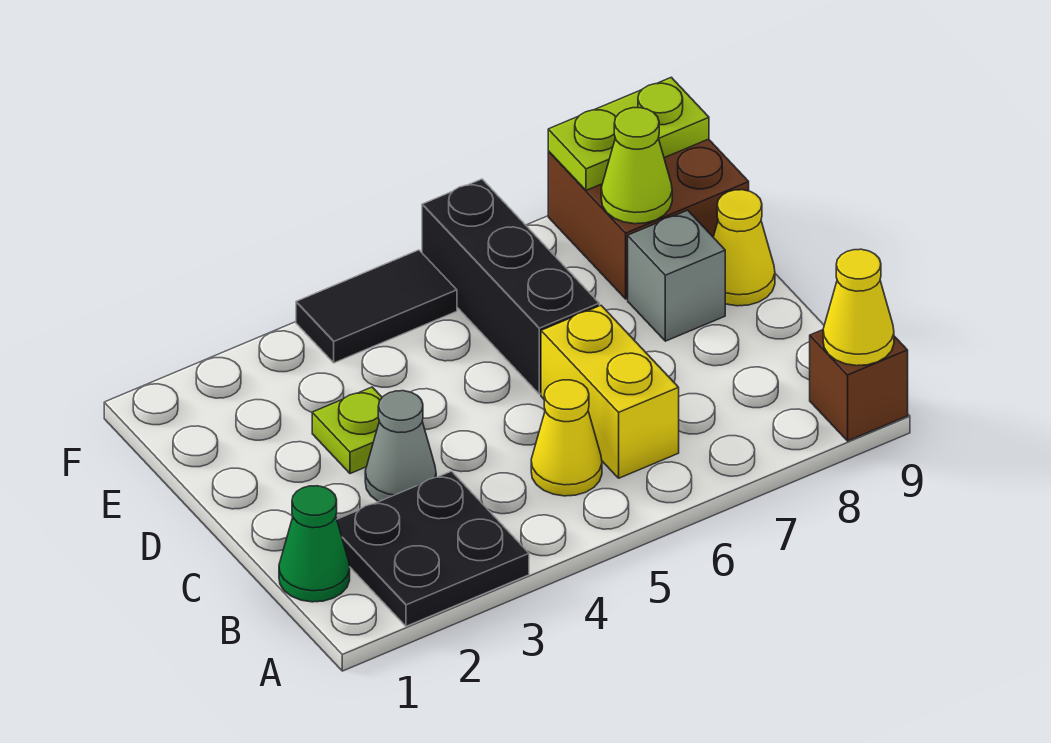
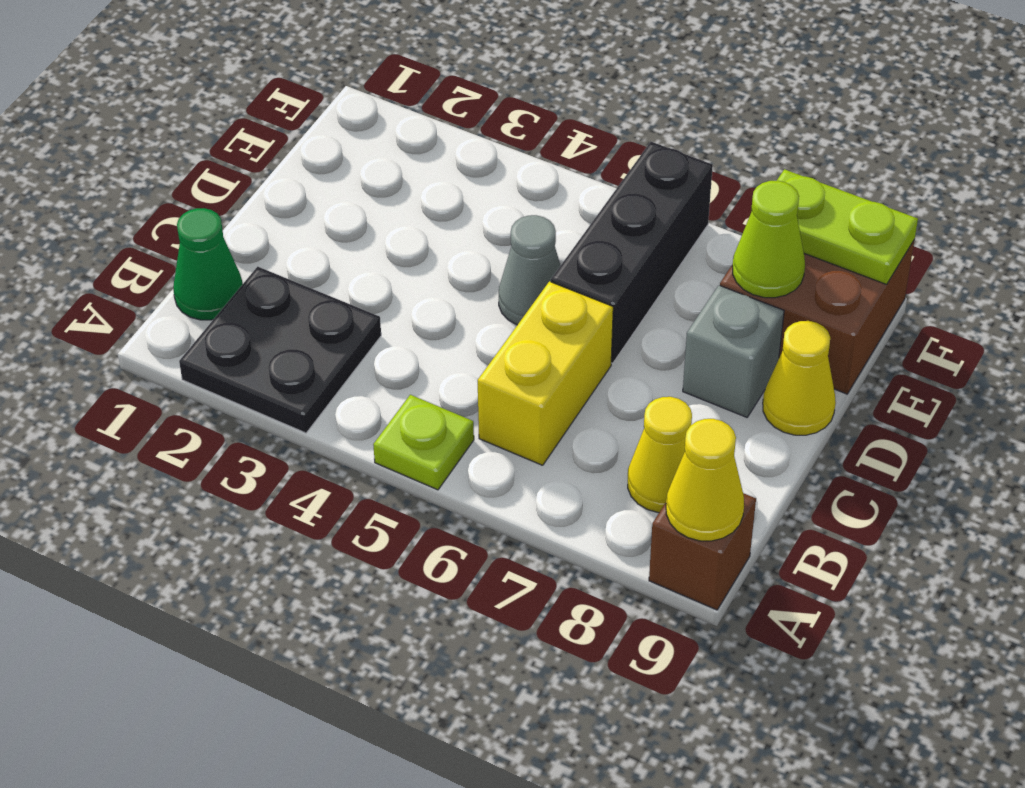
yellow cone B5 level 1 -> yellow cone B8 level 1
grey cone C3 level 1 -> grey cone D5 level 1
lime plate D3 level 1 -> lime plate A5 level 1
black tile F4:F5 level 1 -> none

